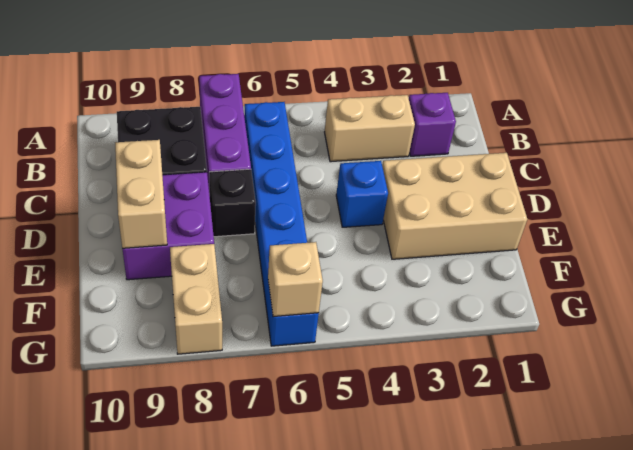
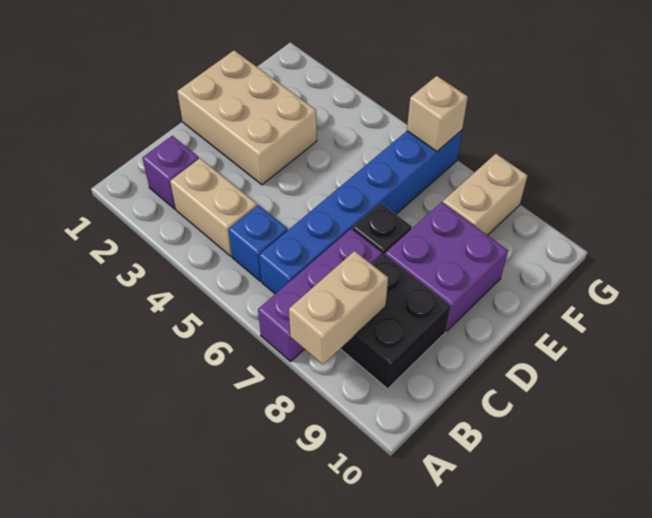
blue brick D4 level 1 -> blue brick B5 level 1
tan brick D9:E9 level 2 -> tan brick A8:B8 level 2

